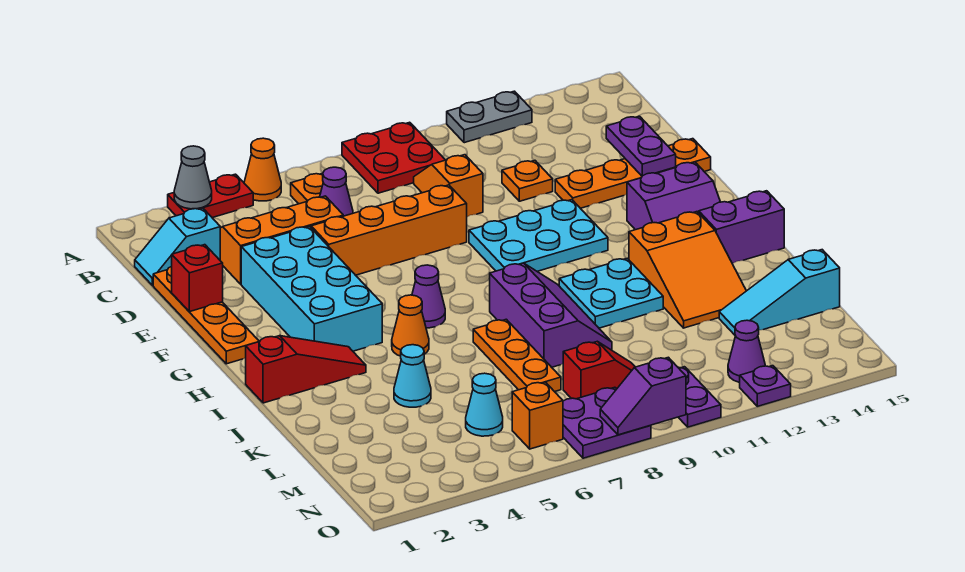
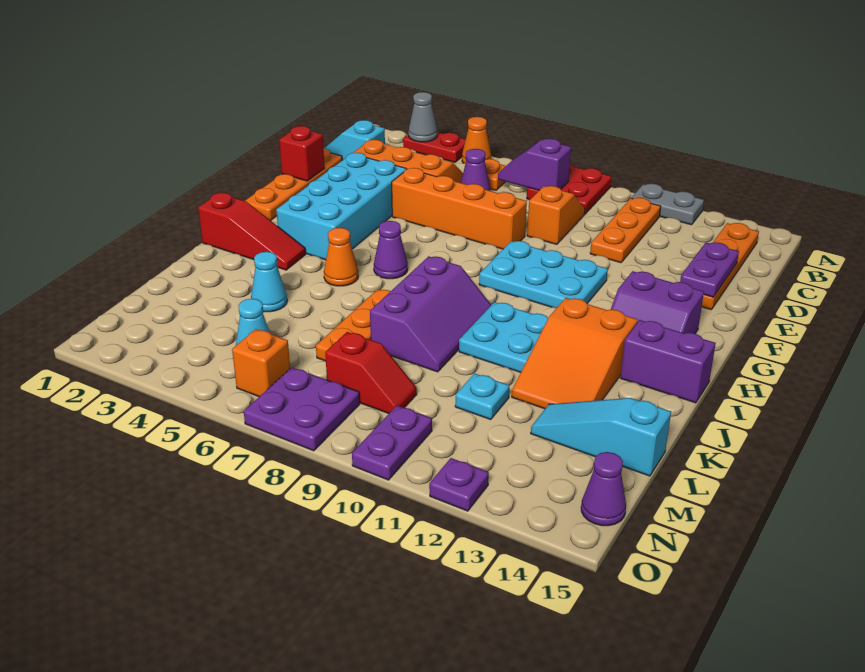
orange plate D11 level 1 -> orange plate B11:D11 level 1
orange plate E12:E15 level 1 -> orange plate B14:E14 level 1
none -> cyan plate L11 level 1
purple cone N12 level 1 -> purple cone N15 level 1
purple slope O8:O9 level 2 top 9 -> purple slope B7:B8 level 2 top 8

